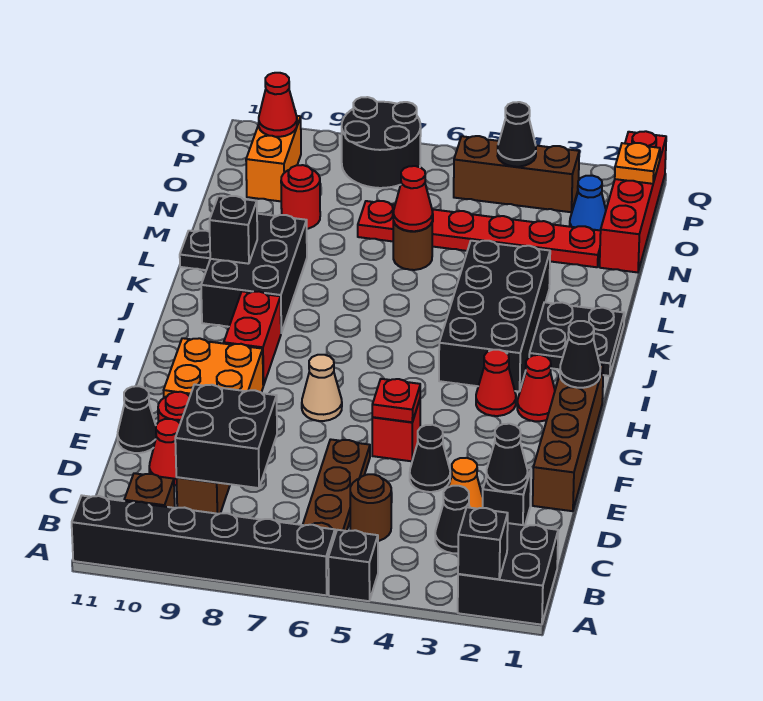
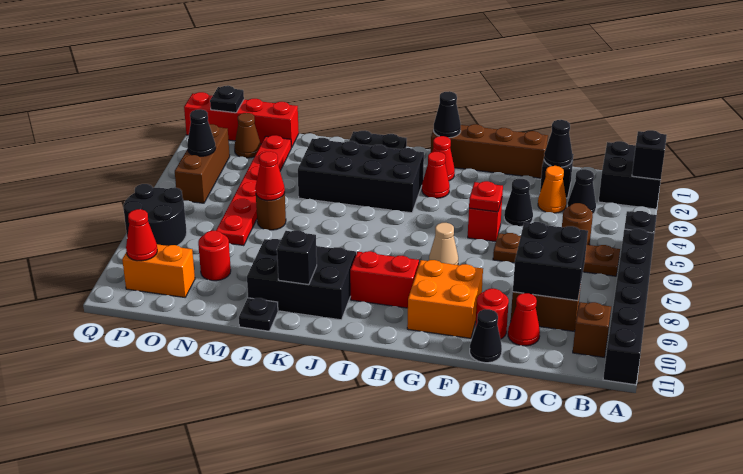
blue cone O2 level 1 -> brown cone O2 level 1
orange plate P1 level 2 -> black plate P1 level 2

